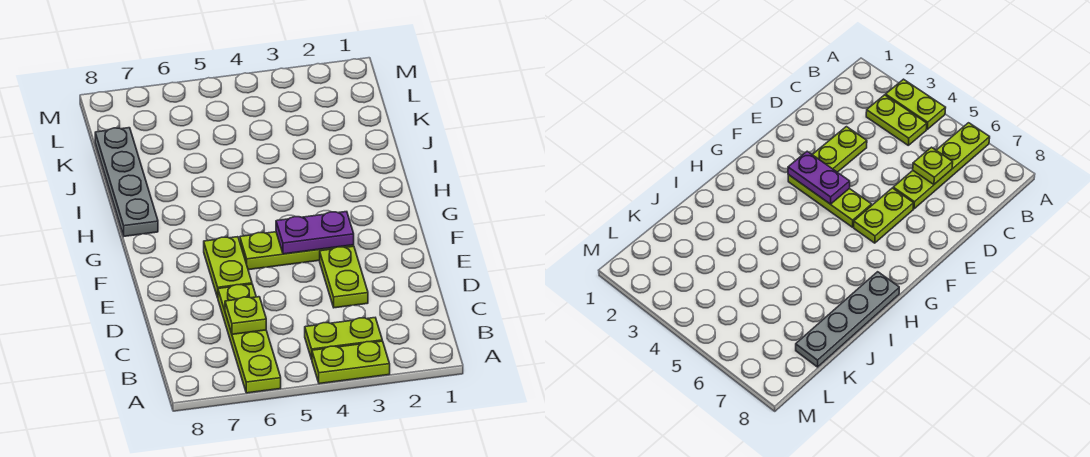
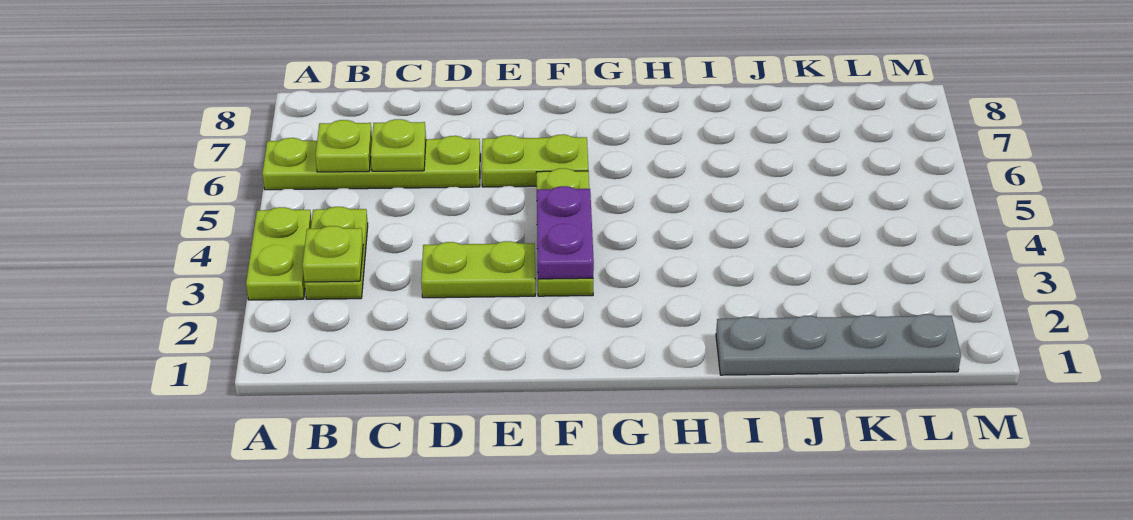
none -> lime plate B3 level 2
none -> lime plate B6 level 2
grey plate H8:K8 level 1 -> grey plate I1:L1 level 1

